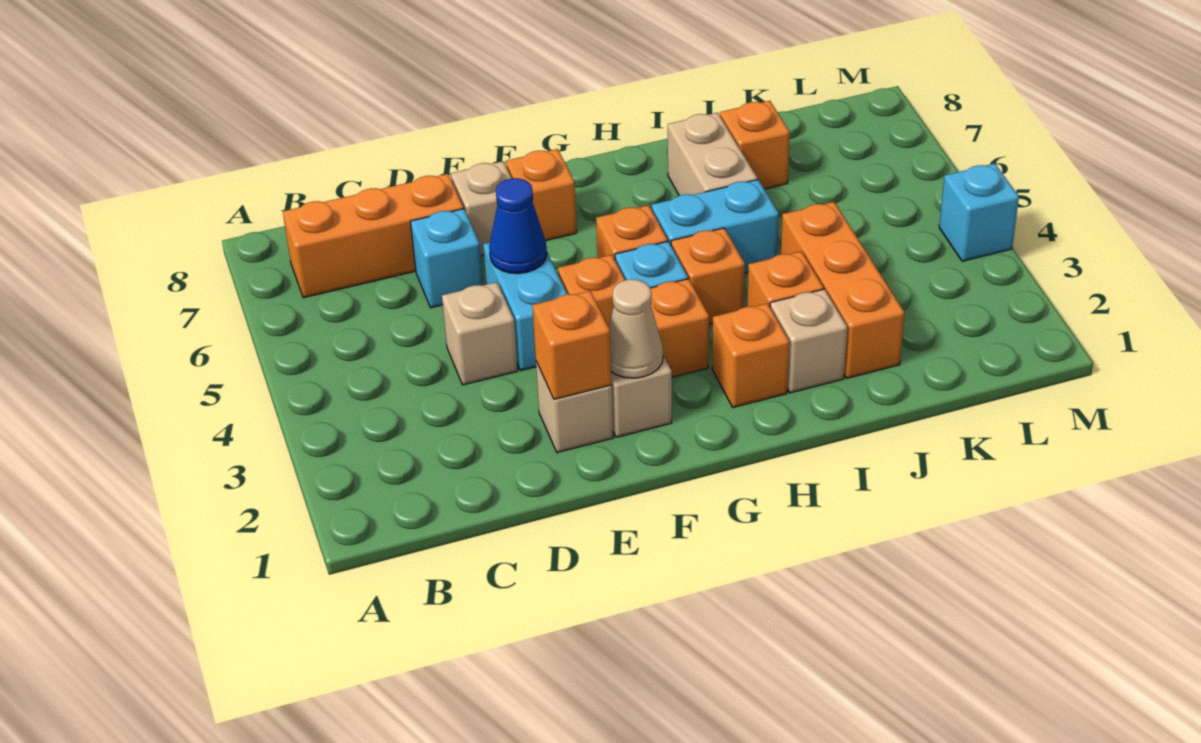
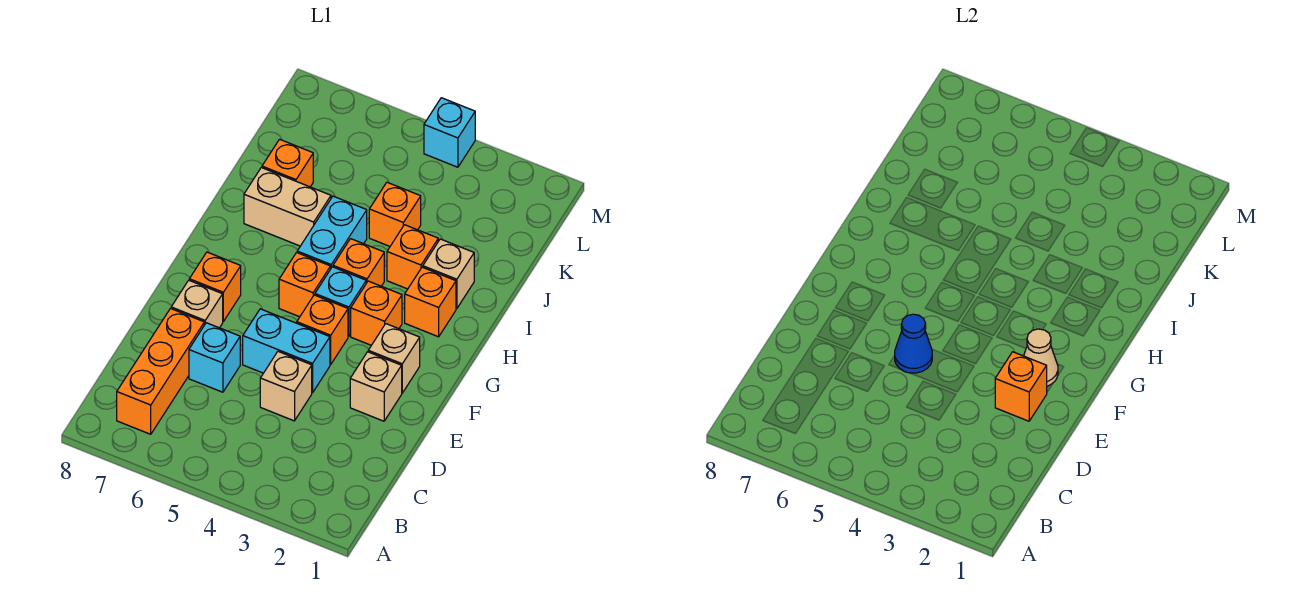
orange brick J2:J4 level 1 -> orange brick J4 level 1

